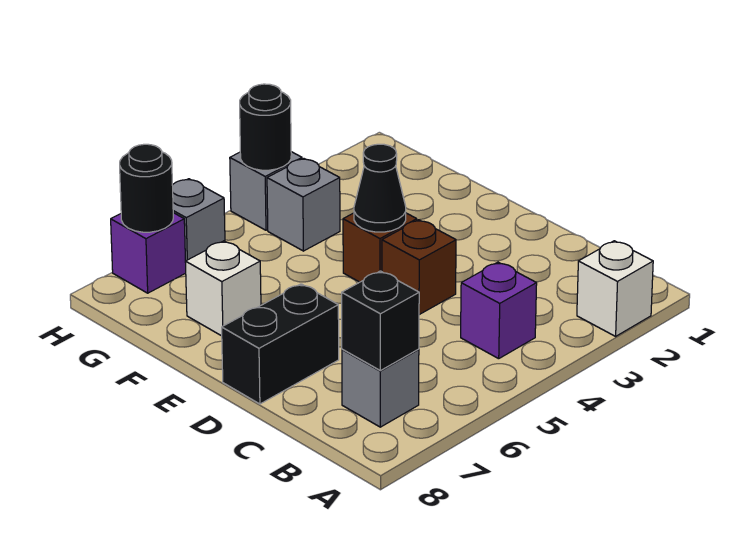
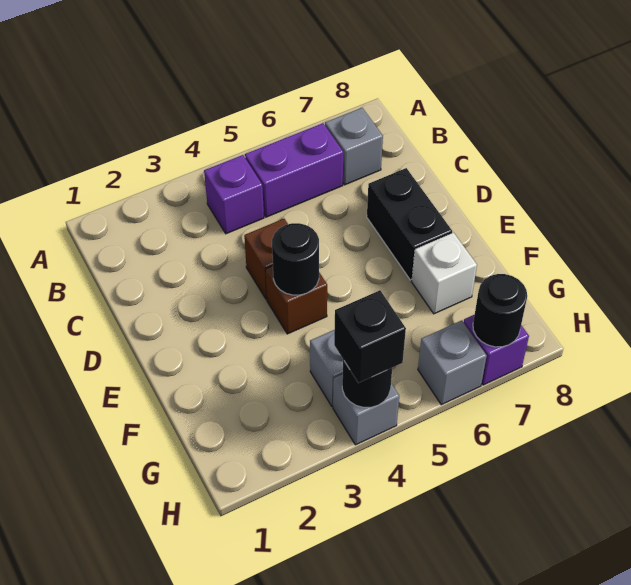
white brick A2 level 1 -> none
none -> purple brick B5:B6 level 1
black brick B7 level 2 -> black brick H4 level 3
black brick D7:D8 level 1 -> black brick D7:E7 level 1
black cone E4 level 2 -> black round brick E4 level 2

